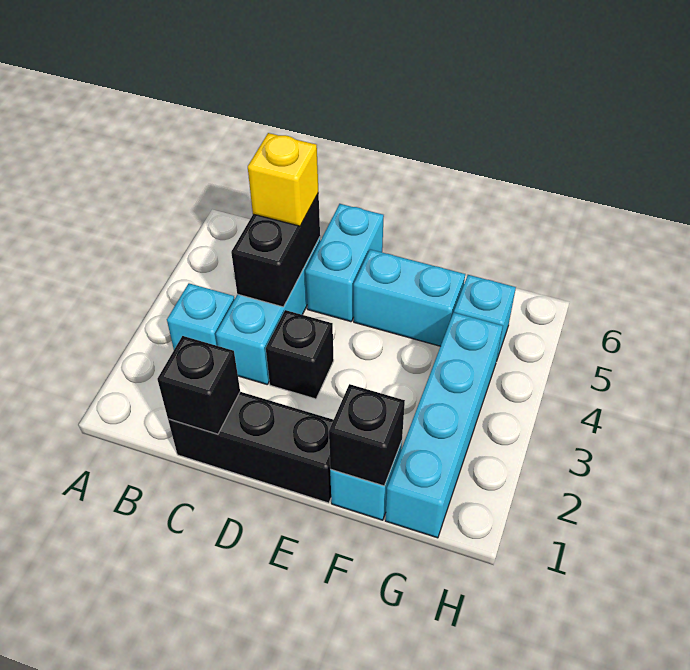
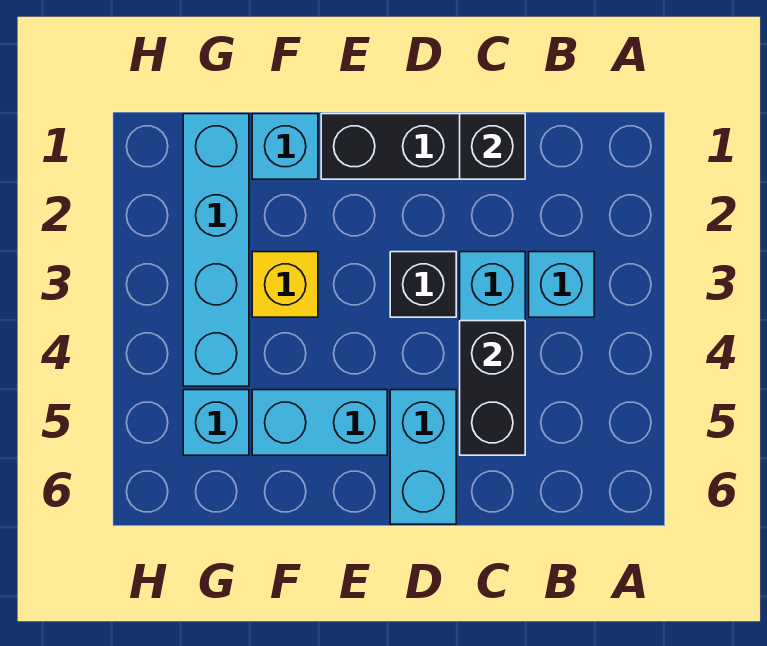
yellow brick C5 level 3 -> yellow brick F3 level 1
black brick F1 level 2 -> none

